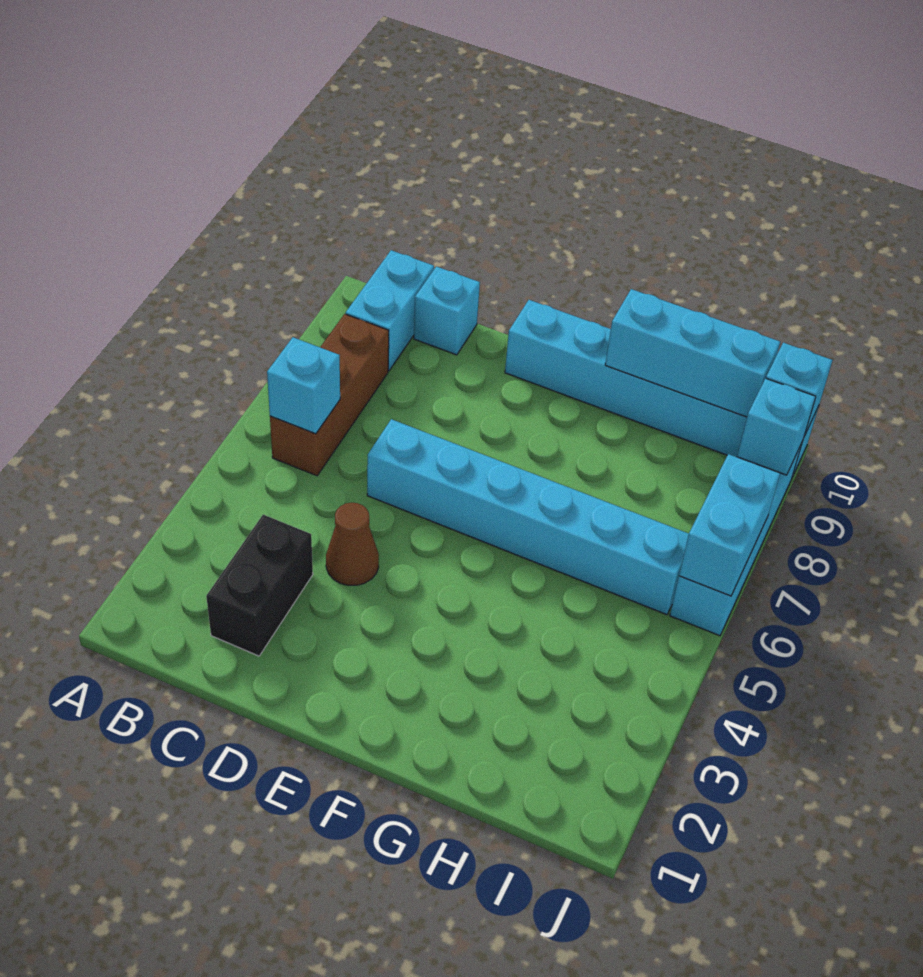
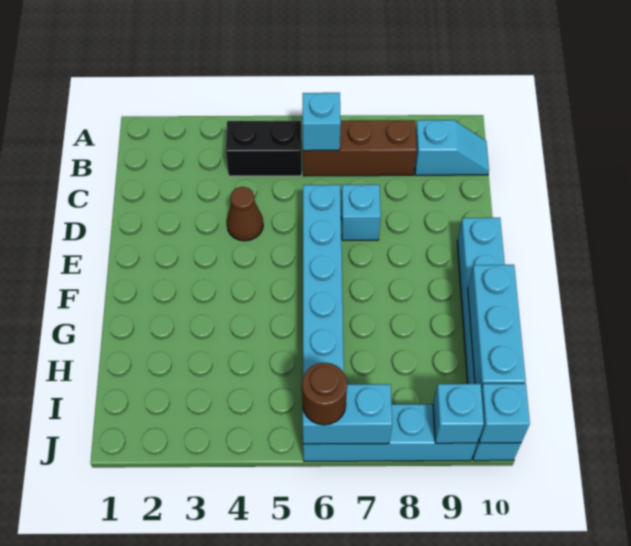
cyan brick B9:B10 level 1 -> cyan slope B9:B10 level 1 top 9
black brick C2:C3 level 1 -> black brick B4:B5 level 1
cyan brick C10 level 1 -> cyan brick D7 level 1
none -> brown round brick J6 level 3

